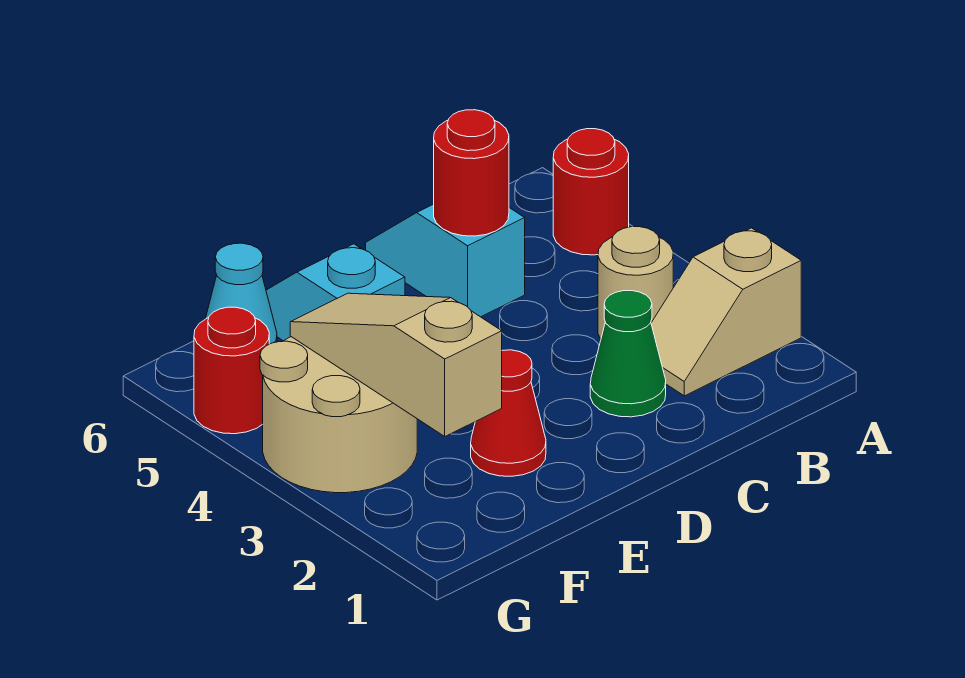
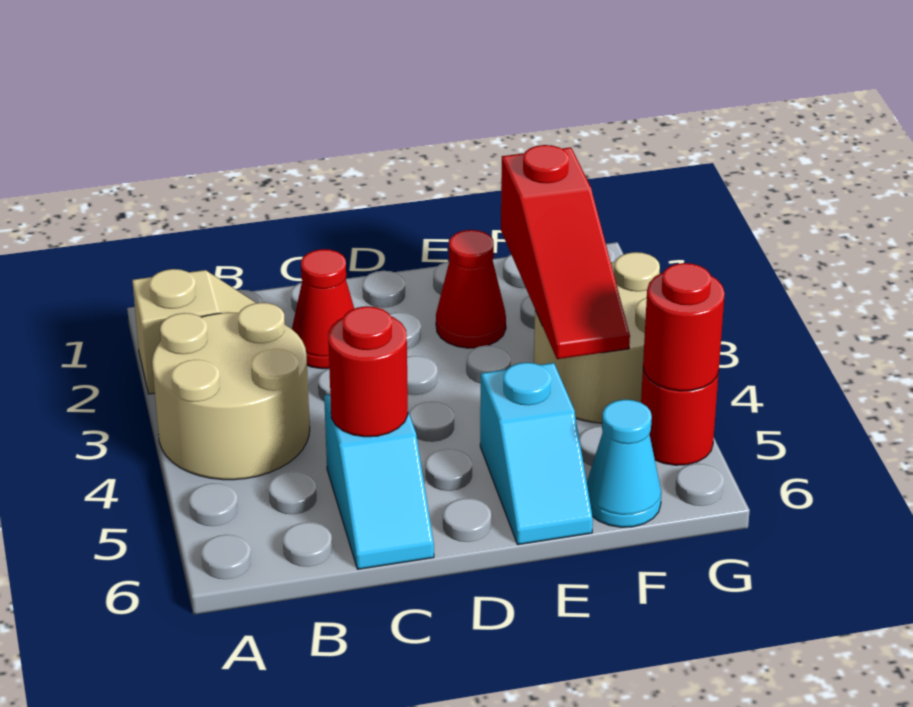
red round brick A5 level 1 -> red round brick G5 level 2
tan round brick B3 level 1 -> tan round brick A3:B4 level 1
green cone C2 level 1 -> red cone C2 level 1
tan slope F2:F4 level 2 top 2 -> red slope F2:F4 level 2 top 2

